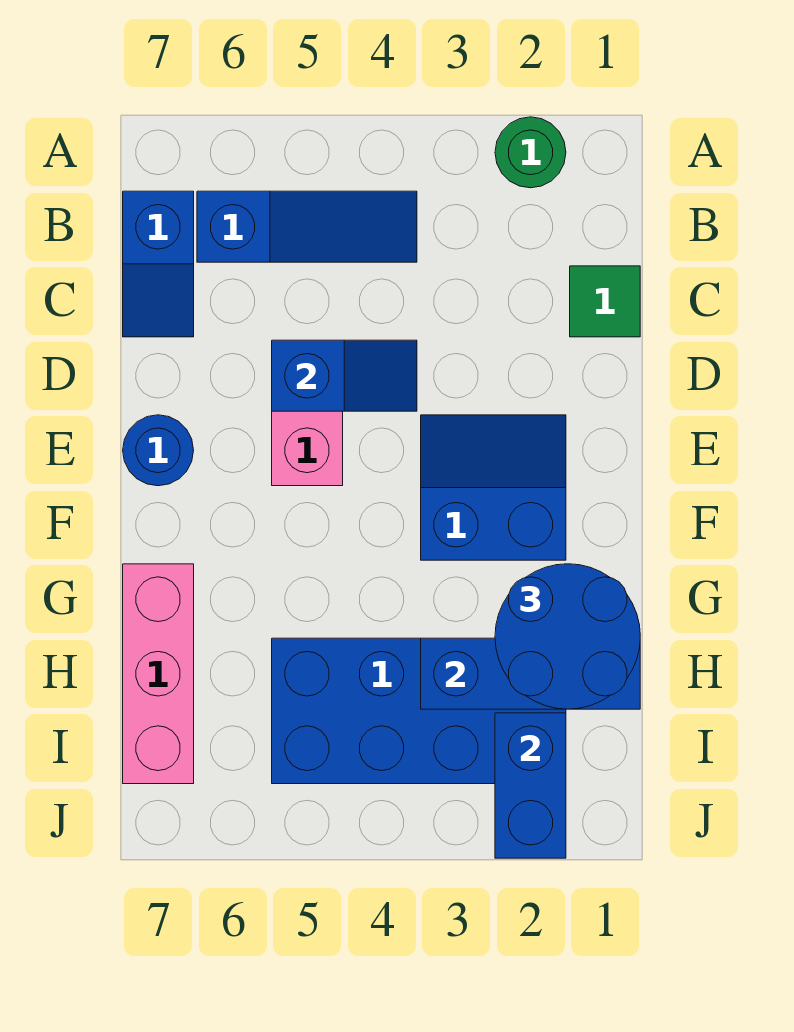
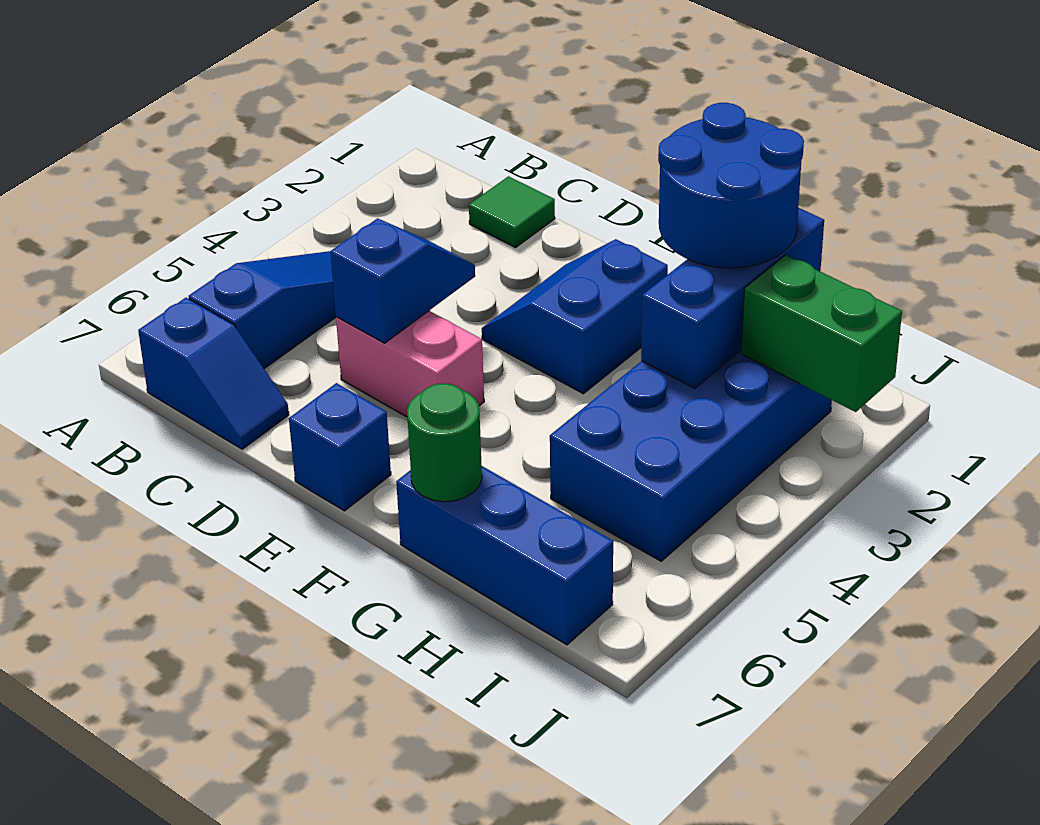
green round brick A2 level 1 -> green round brick G7 level 2
blue round brick E7 level 1 -> blue brick E7 level 1
pink brick G7:I7 level 1 -> blue brick G7:I7 level 1
blue brick I2:J2 level 2 -> green brick I2:J2 level 2

